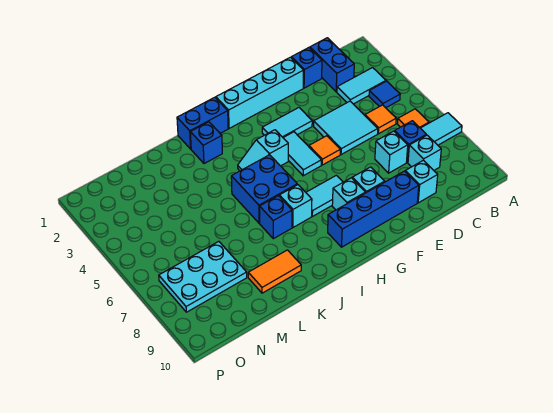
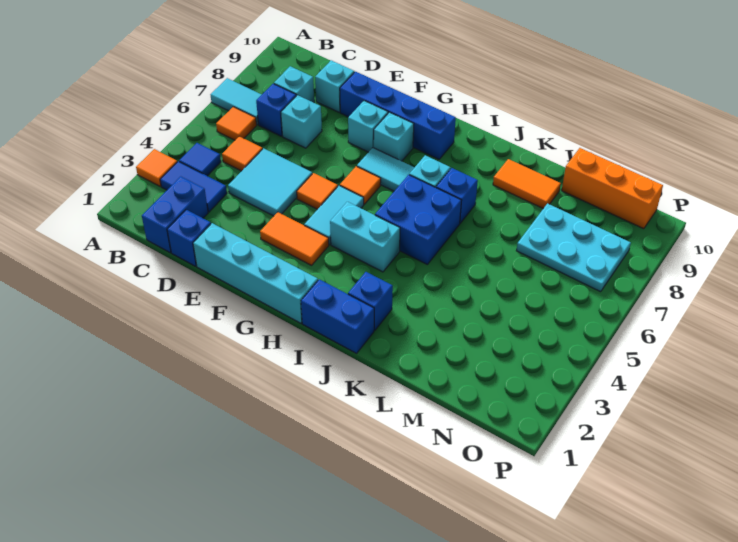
none -> orange tile A3 level 1
cyan tile B3:C3 level 1 -> blue tile B3:C3 level 1
cyan tile F3:G3 level 1 -> orange tile F3:G3 level 1
none -> orange tile G6 level 1
cyan slope H4:I4 level 1 top H -> cyan brick H4:I4 level 1
none -> orange brick M10:O10 level 1

